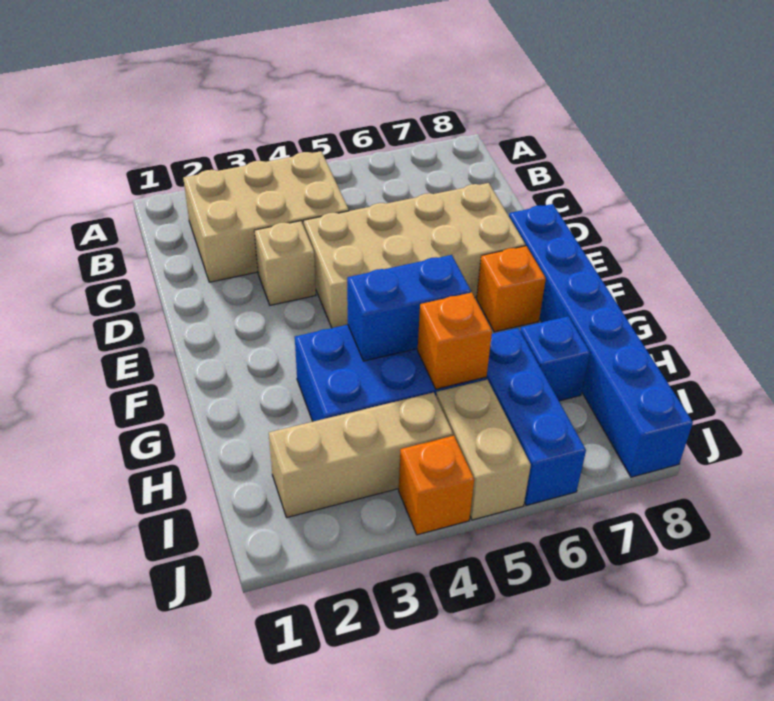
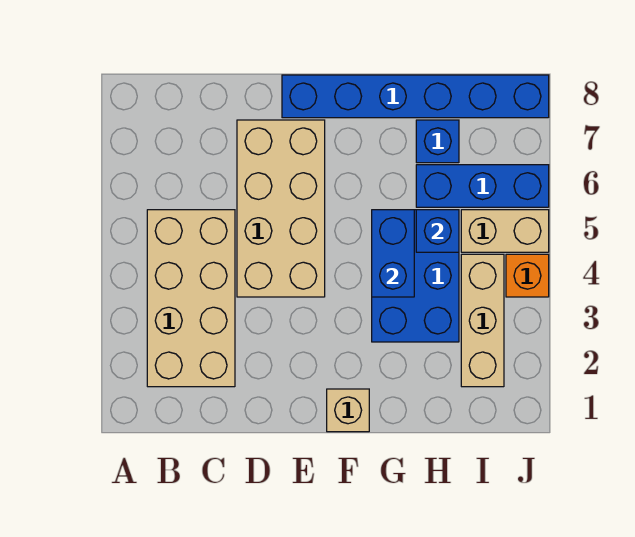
tan brick B2:C4 level 1 -> tan brick B2:C5 level 1
tan brick D3 level 1 -> tan brick F1 level 1
orange brick F7 level 1 -> none
orange brick H5 level 2 -> blue brick H5 level 2

